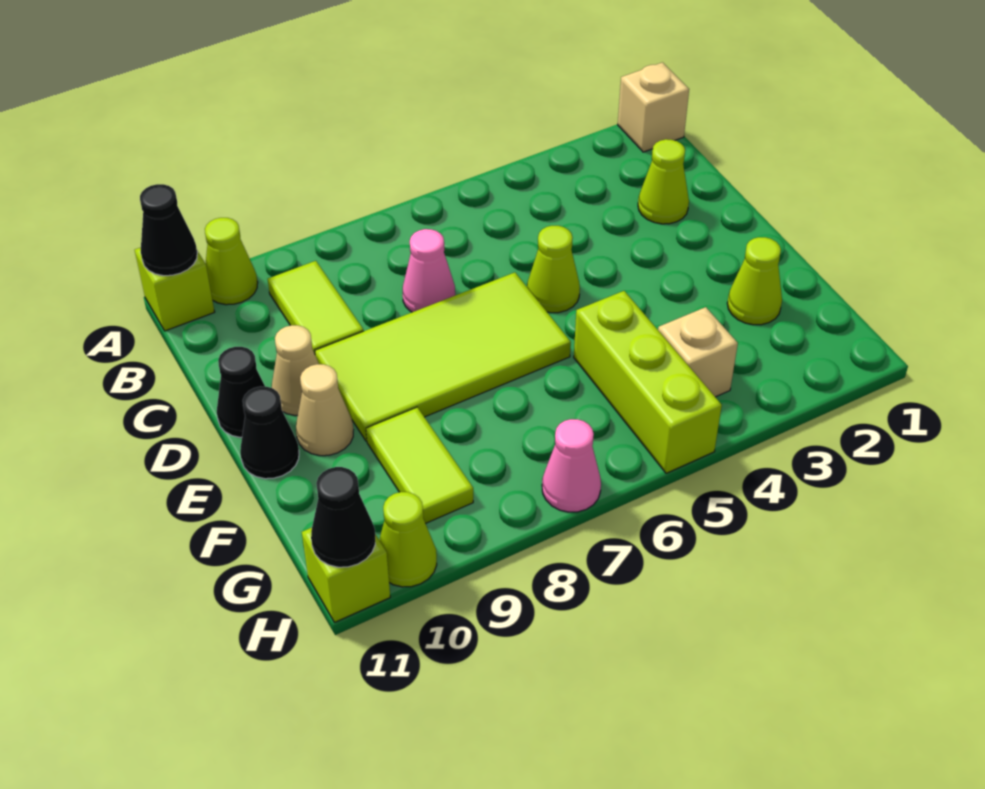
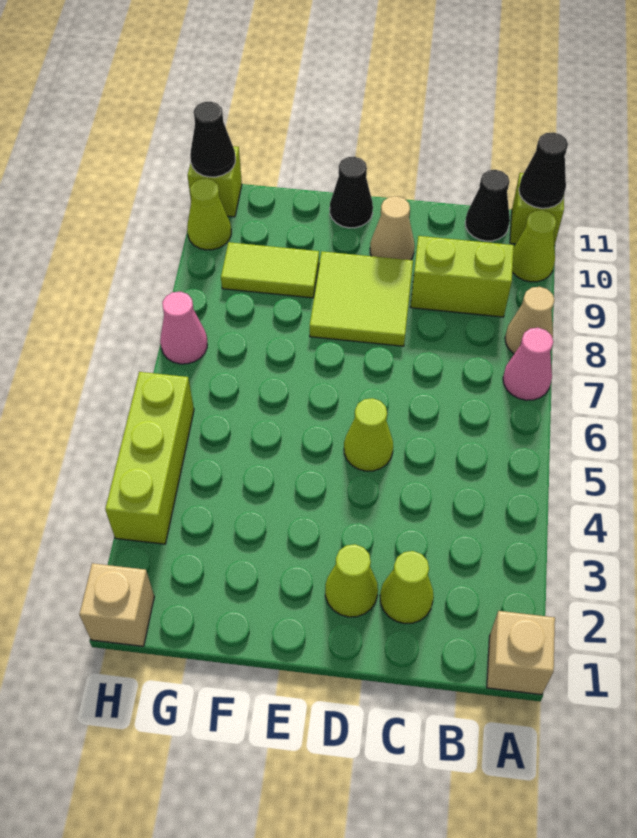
lime tile B9:C9 level 1 -> lime brick B9:C9 level 1
pink cone C7 level 1 -> pink cone A7 level 1
lime tile D6:E9 level 1 -> lime tile D8:E9 level 1
black cone D11 level 1 -> black cone B11 level 1
tan cone E10 level 1 -> tan cone A8 level 1
lime cone F2 level 1 -> lime cone D2 level 1
lime brick F5:H5 level 1 -> lime brick H3:H5 level 1
tan brick G4 level 1 -> tan brick H1 level 1

